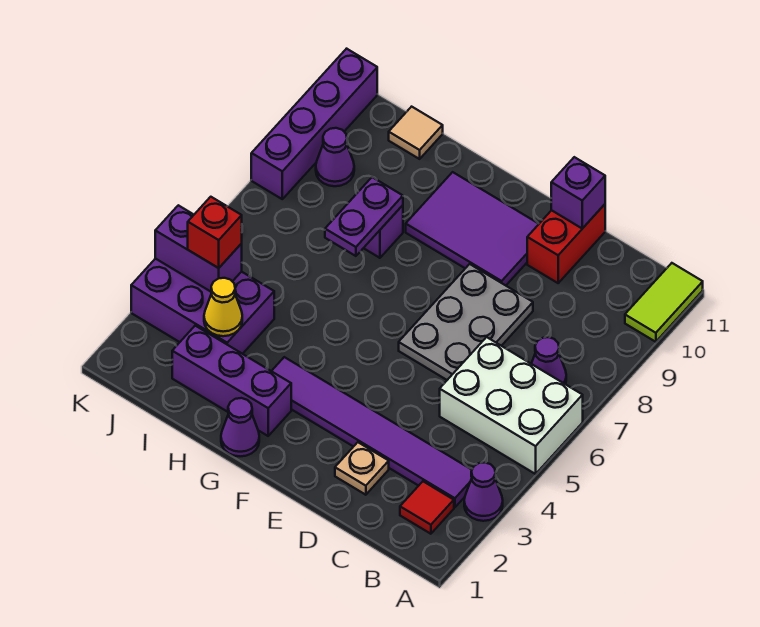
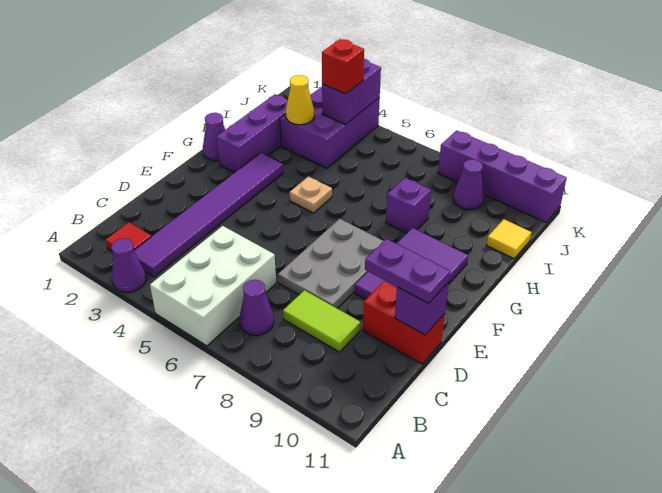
lime tile A10:A11 level 1 -> lime tile C8:C9 level 1
tan plate D2 level 1 -> tan plate G5 level 1
grey plate D6:E8 level 1 -> grey plate D7:F8 level 1
purple plate H7:H8 level 2 -> purple plate D10:D11 level 3
tan tile I11 level 1 -> yellow tile I11 level 1

